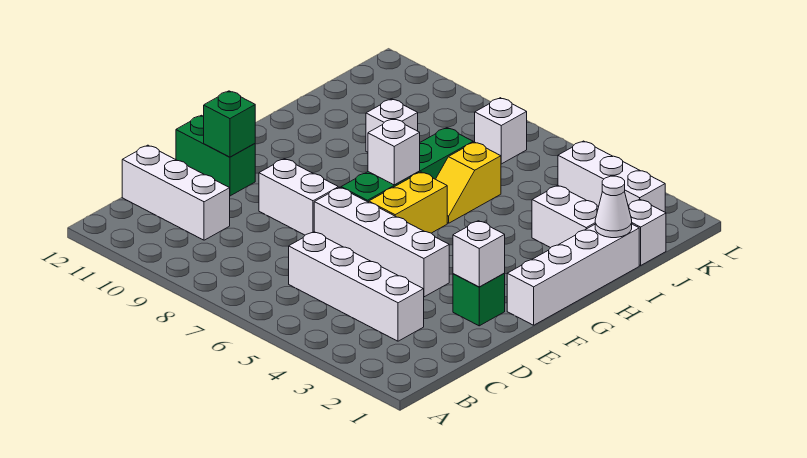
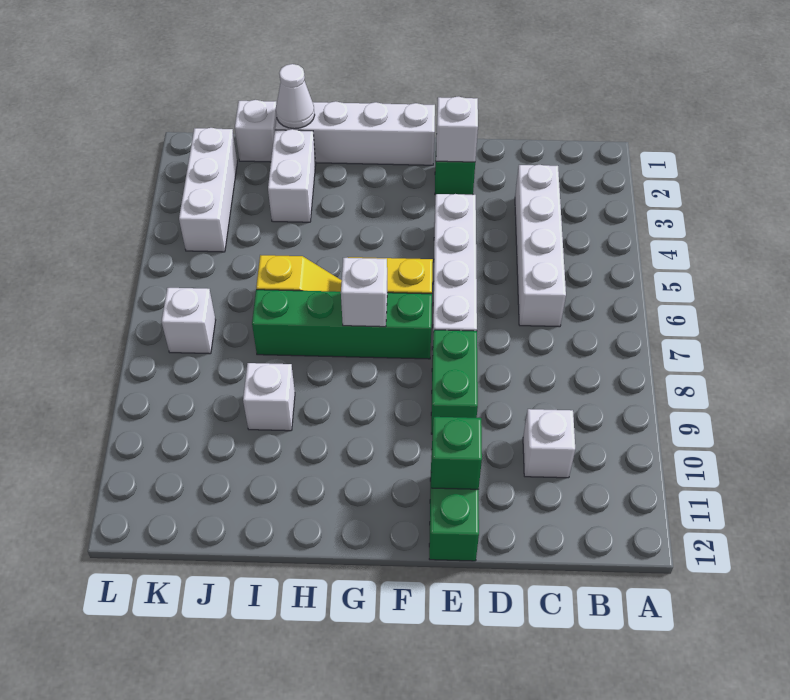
white brick C10:C12 level 1 -> white brick C10 level 1
white brick E8:E9 level 1 -> green brick E8:E9 level 1

